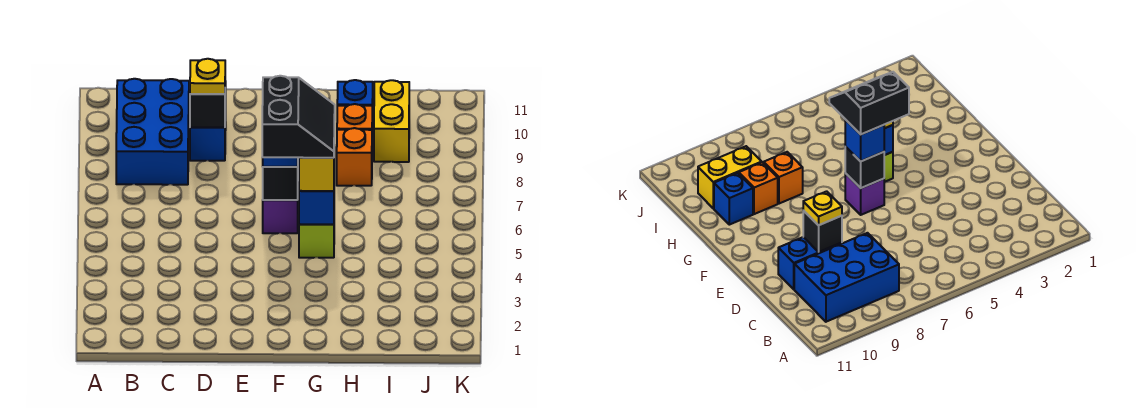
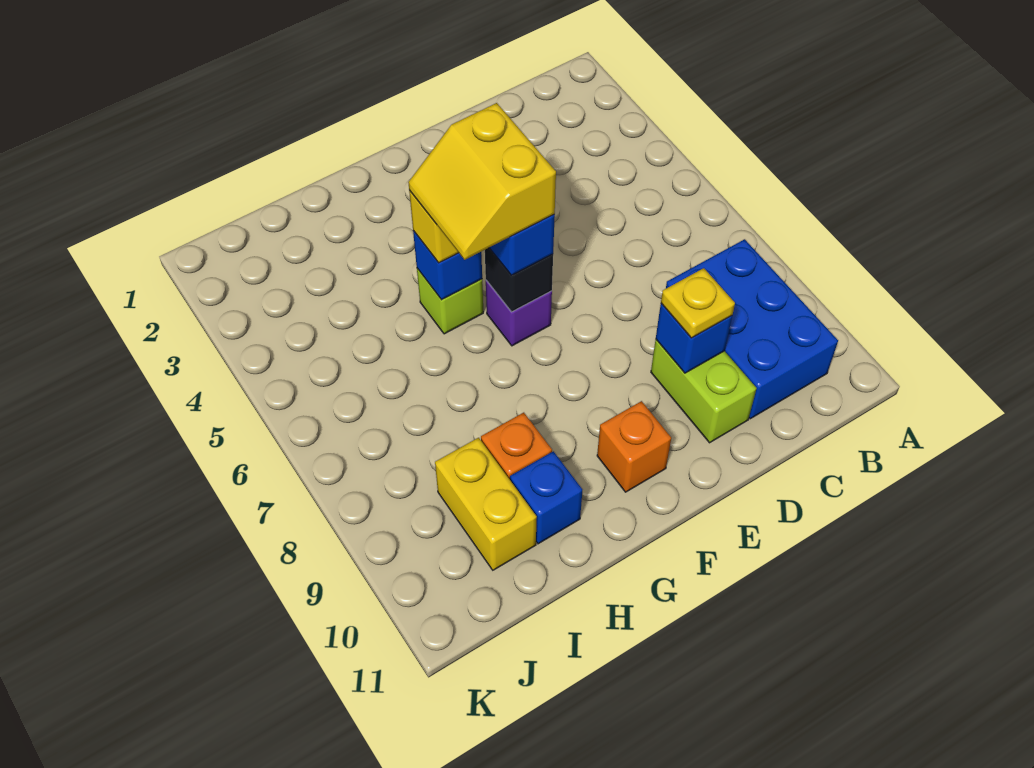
blue brick D9:D10 level 1 -> lime brick D9:D10 level 1
black brick D9 level 2 -> blue brick D9 level 2
black slope F5:G6 level 4 top F -> yellow slope F5:G6 level 4 top F
orange brick H8 level 1 -> orange brick F10 level 1

